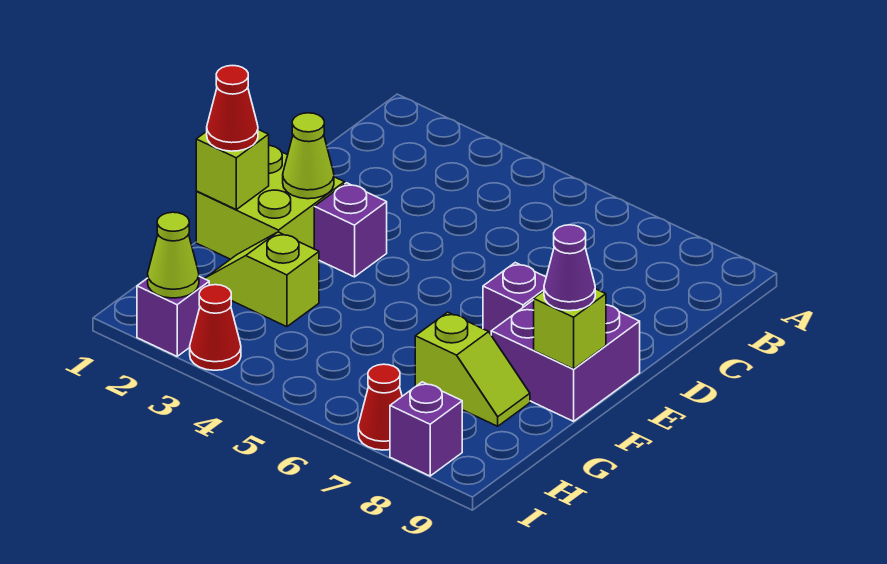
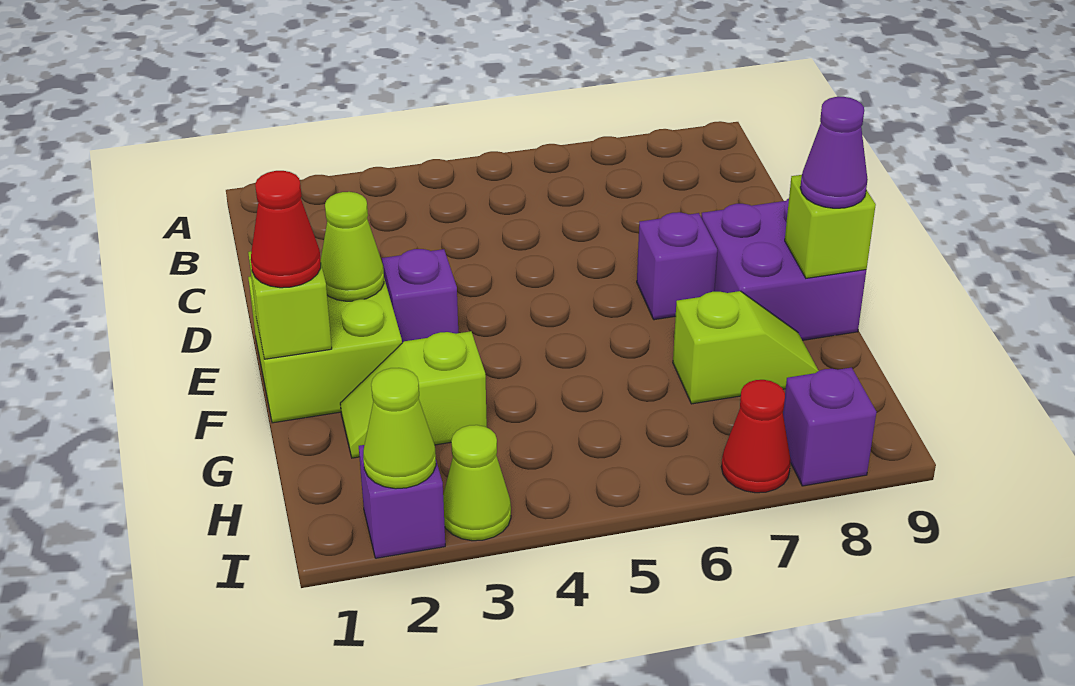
red cone I3 level 1 -> lime cone I3 level 1

